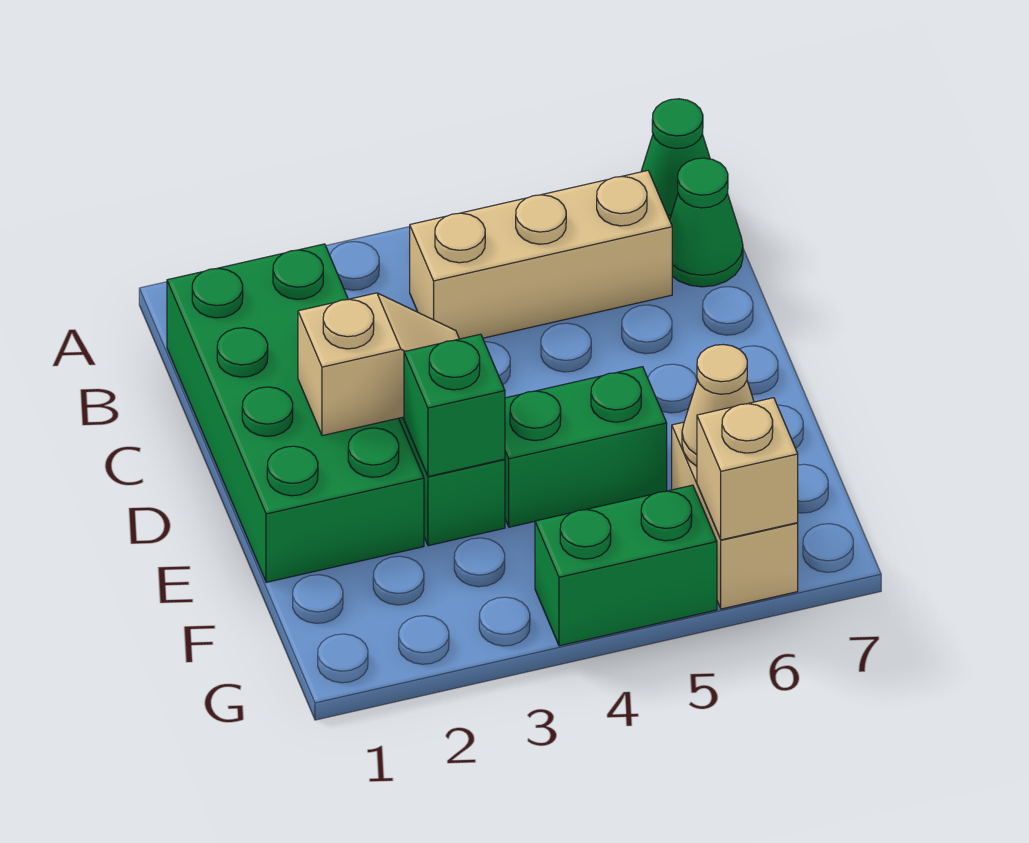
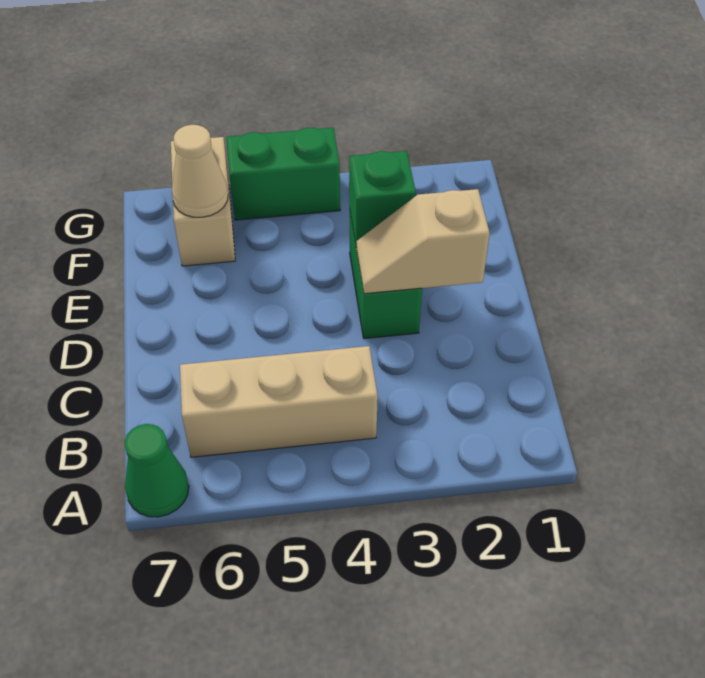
green brick B1:E2 level 1 -> none
green cone B7 level 1 -> none
green brick E4:E5 level 1 -> none
tan brick G6 level 2 -> none

